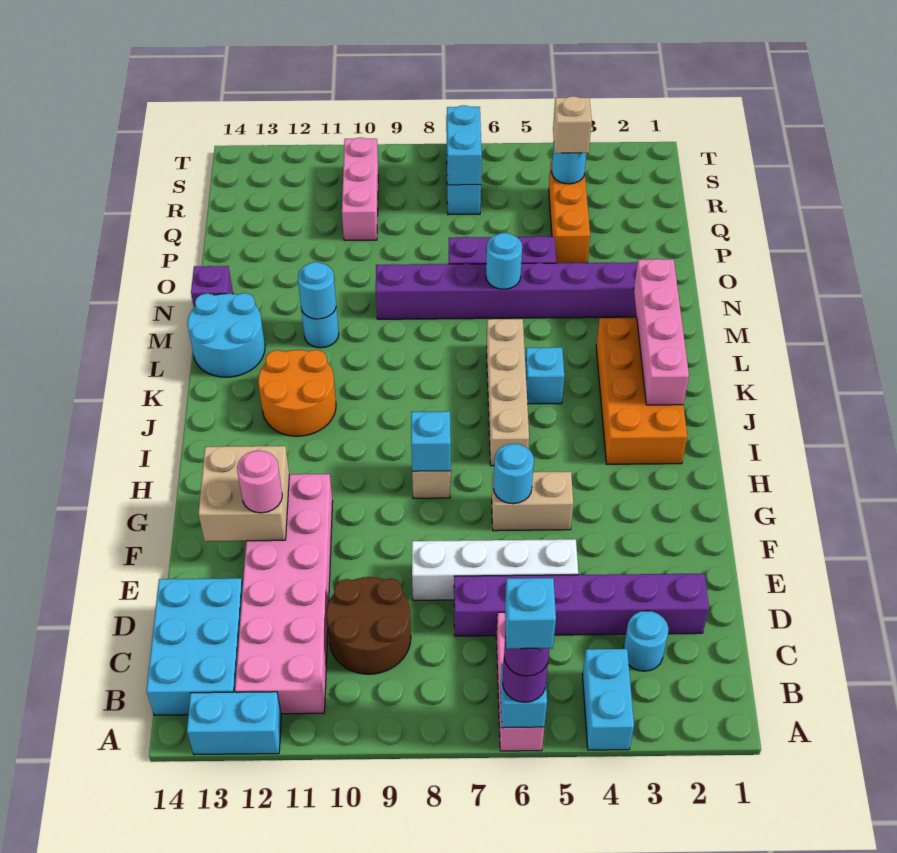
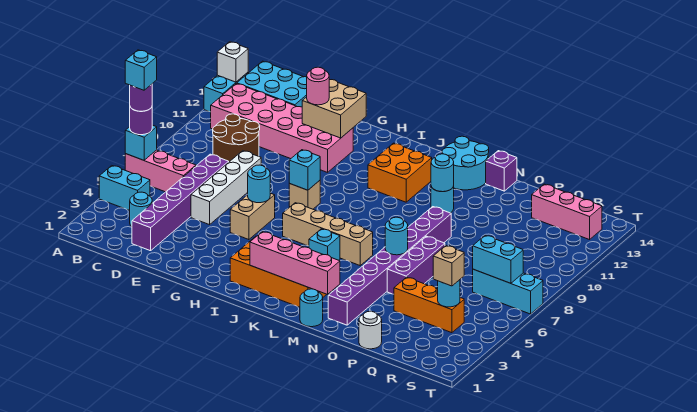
none -> white brick A13 level 2
orange round brick J11:K12 level 1 -> orange brick J11:K12 level 1
none -> cyan round brick M1 level 1
none -> white round brick P1 level 1
pink brick Q10:S10 level 1 -> pink brick Q13:S13 level 1

